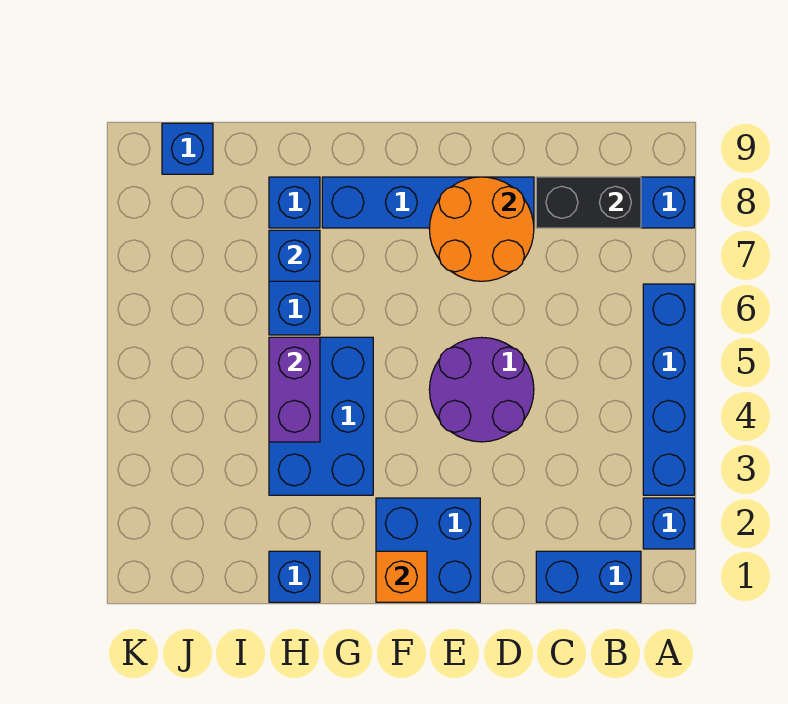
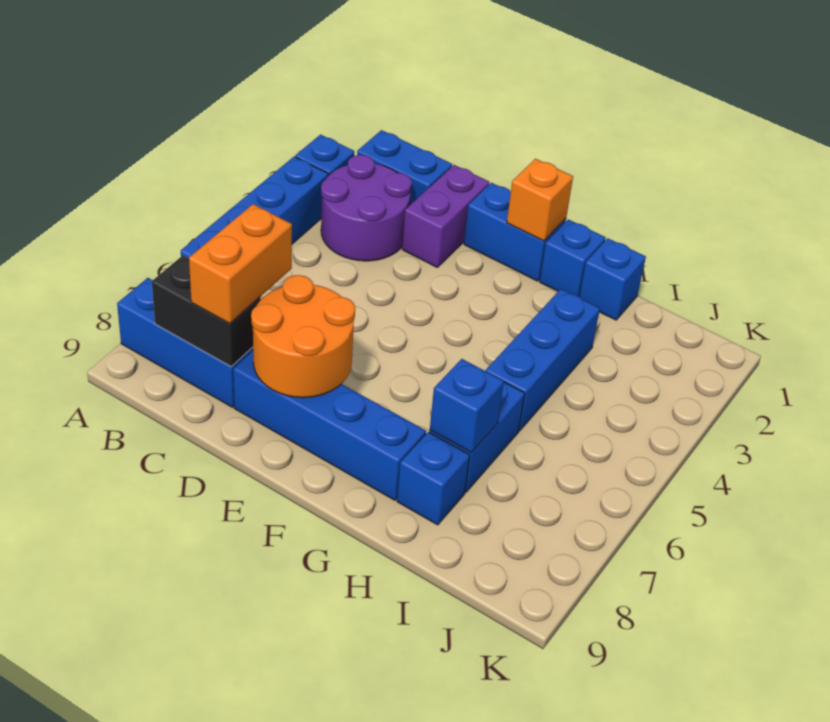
none -> orange brick C7:C8 level 3
purple round brick D4:E5 level 1 -> purple round brick B2:C3 level 1
blue brick E1:F2 level 1 -> blue brick E1:F1 level 1
blue brick G3:H5 level 1 -> blue brick H3:H5 level 1
purple brick H4:H5 level 2 -> purple brick D1:D2 level 1
blue brick J9 level 1 -> blue brick G1 level 1

